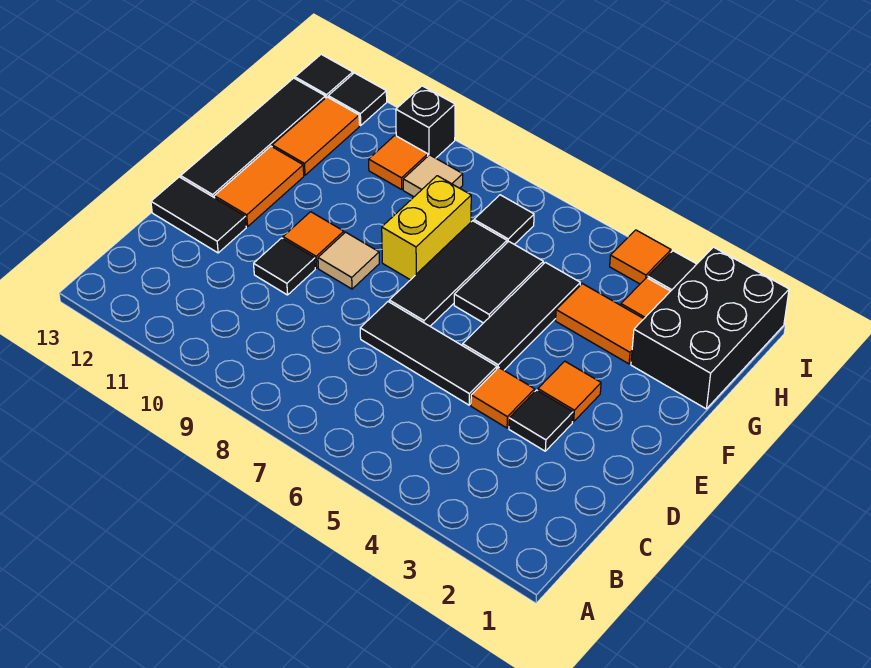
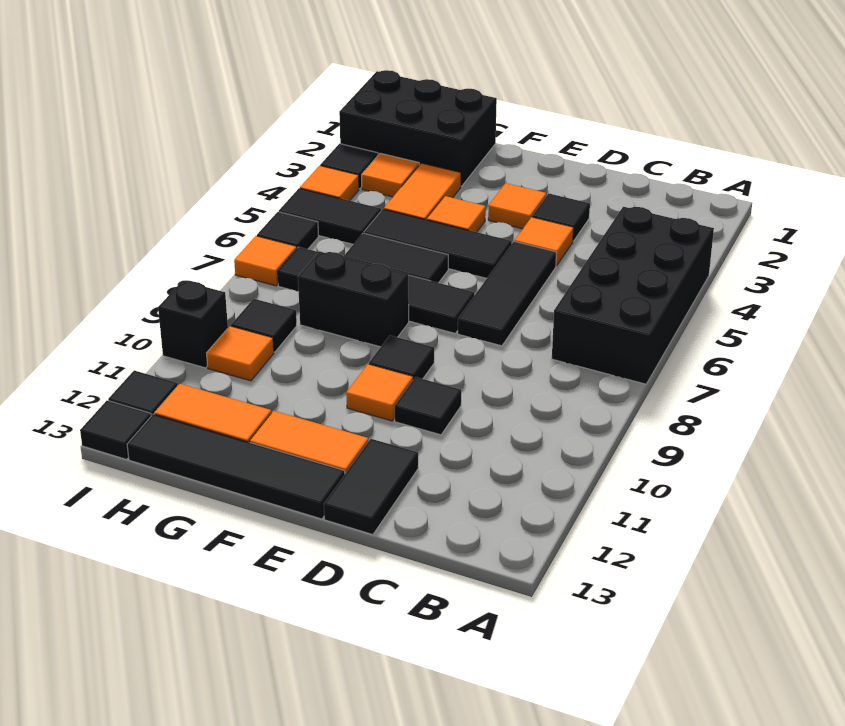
none -> black brick A4:B7 level 1
tan tile E9 level 1 -> black tile E9 level 1
none -> orange tile F4 level 1
yellow brick F8:G8 level 1 -> black brick F8:G8 level 1
none -> black tile H5:I5 level 1
tan tile H9 level 1 -> black tile H9 level 1
none -> black tile I6 level 1
none -> orange tile I7 level 1

